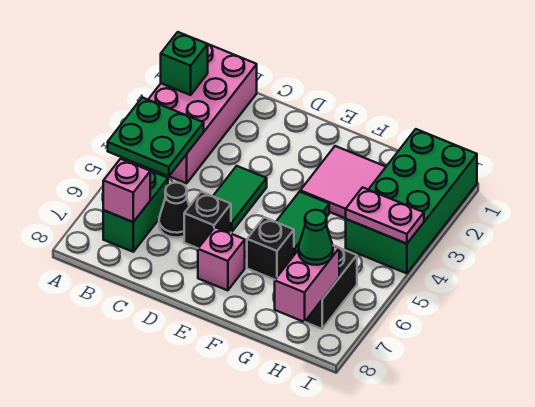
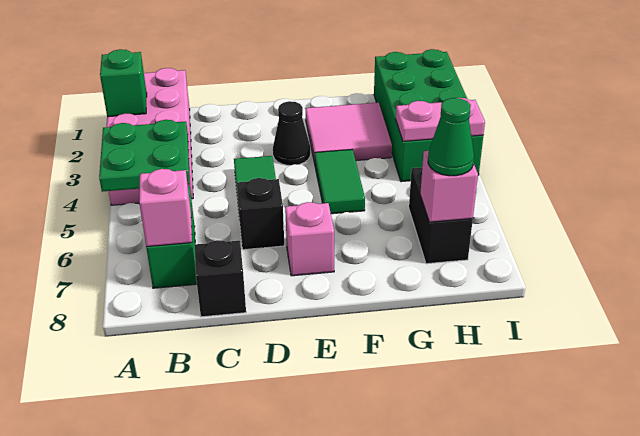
black cone C6 level 1 -> black cone E3 level 1
black brick F6 level 1 -> black brick C8 level 1
pink brick H7:H8 level 2 -> pink brick H7 level 2

